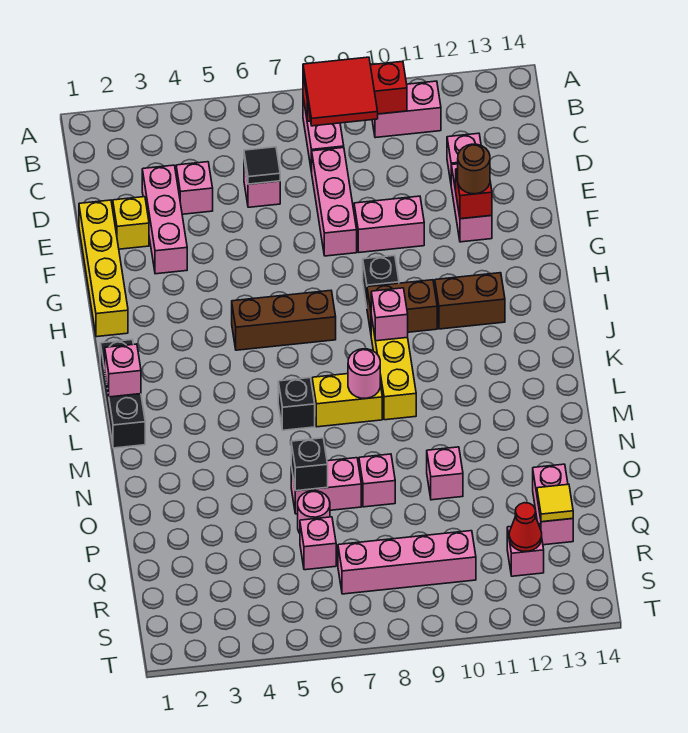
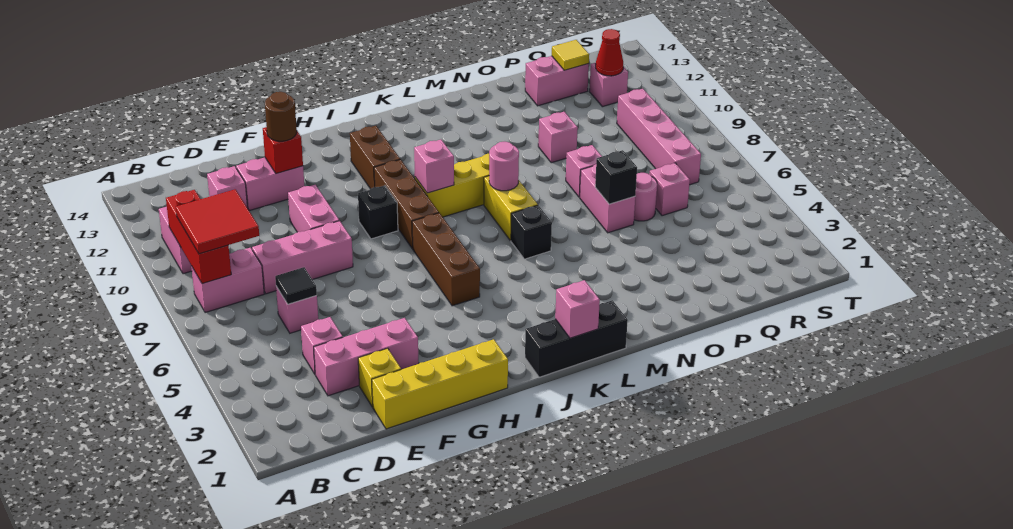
brown brick I9:I10 level 1 -> brown brick I8:I10 level 1

